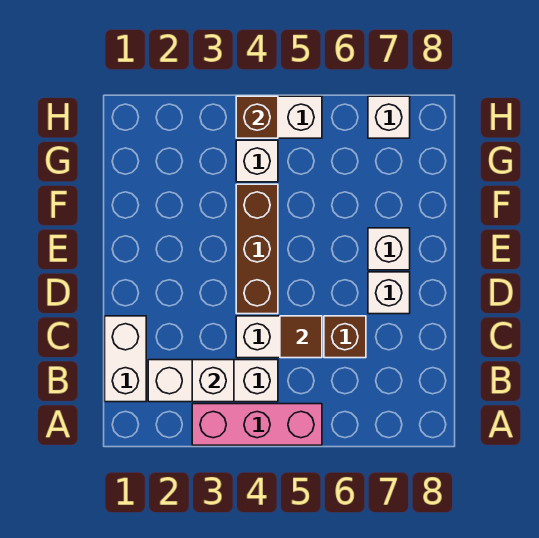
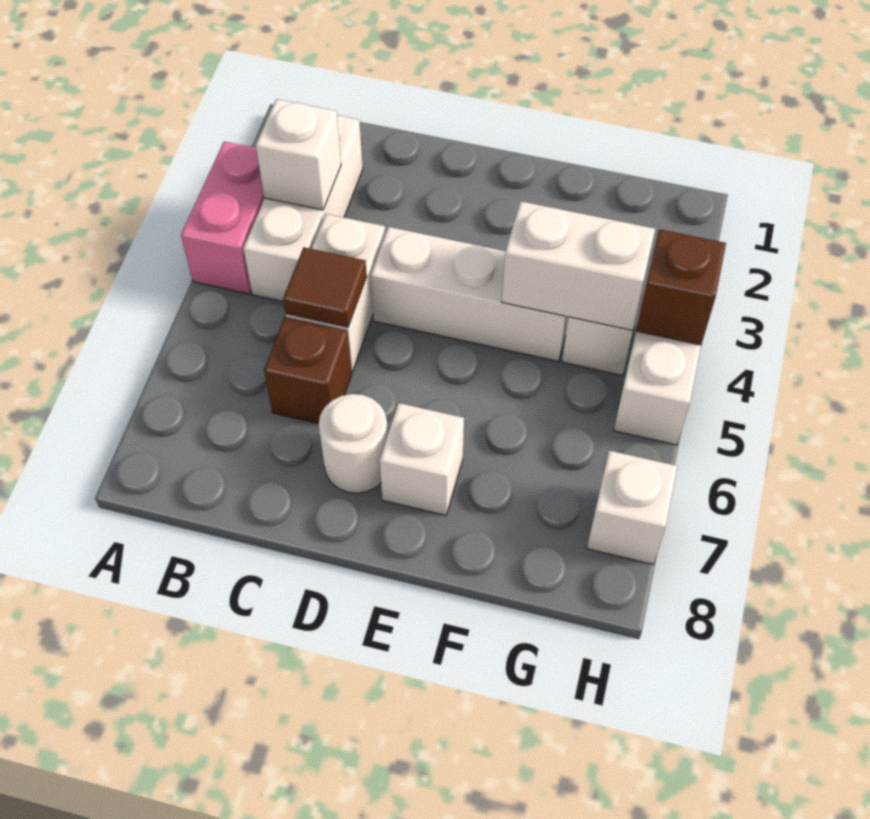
pink brick A3:A5 level 1 -> pink brick A3:A4 level 1
white brick B1:C1 level 1 -> white brick F4:G4 level 2
brown brick D4:F4 level 1 -> white brick D4:F4 level 1
white brick D7 level 1 -> white round brick D7 level 1

